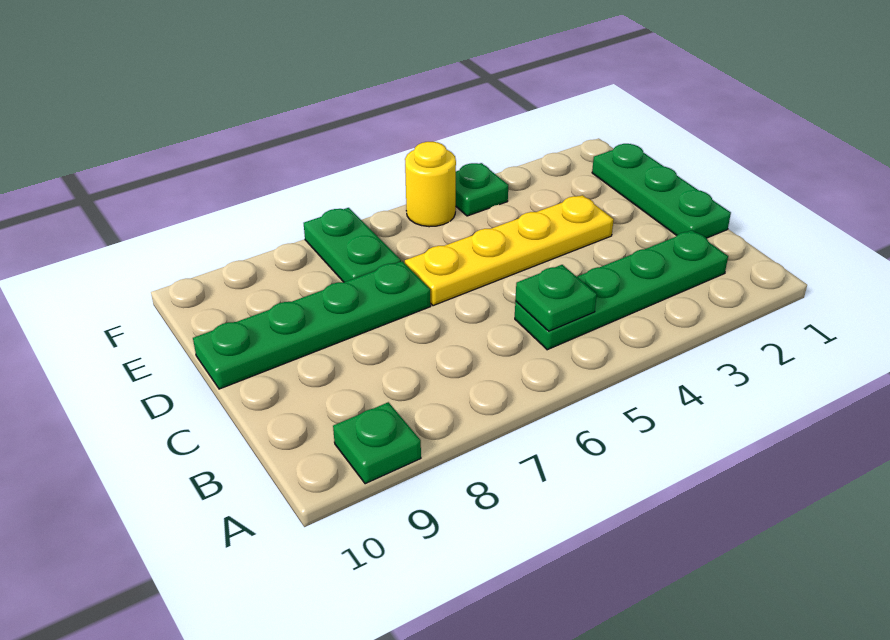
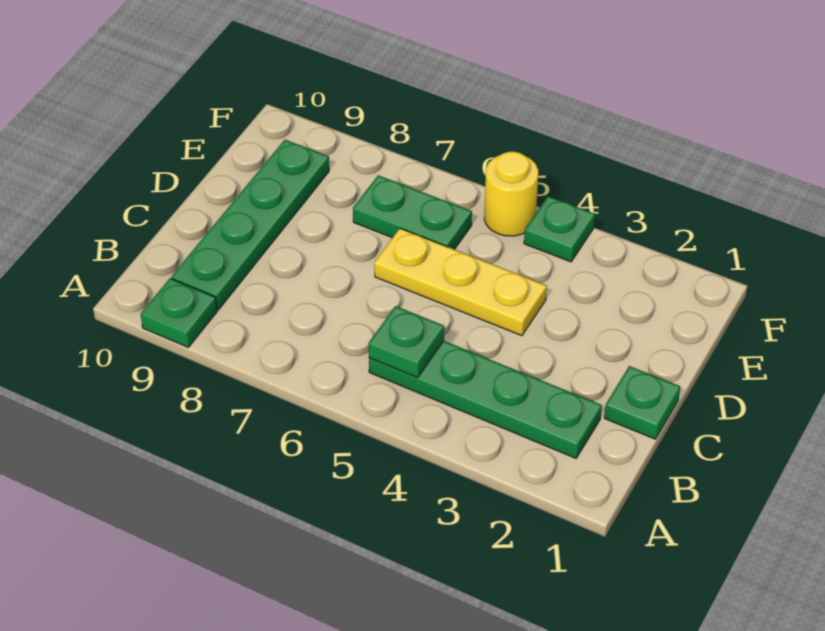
green plate C1:E1 level 1 -> green plate C1 level 1
yellow plate D3:D6 level 1 -> yellow plate D4:D6 level 1
green plate D7:D10 level 1 -> green plate B9:E9 level 1
green plate E7:F7 level 1 -> green plate E6:E7 level 1

